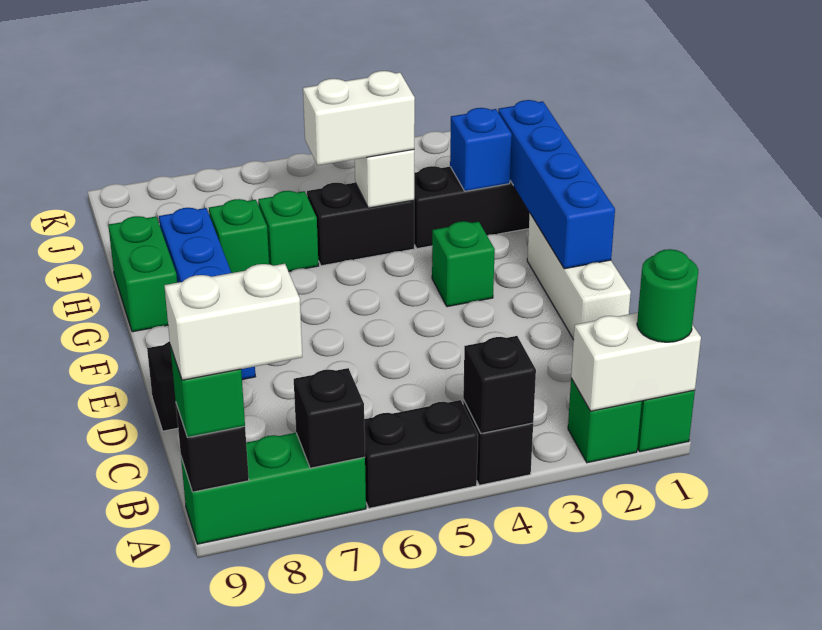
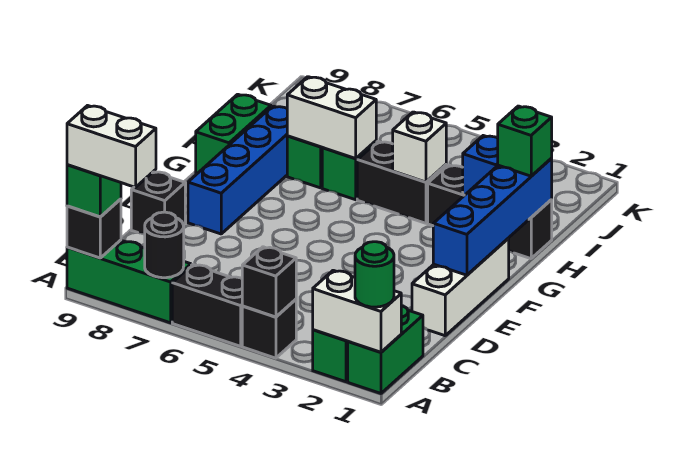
black brick A7 level 2 -> black round brick A7 level 2
green brick F3 level 1 -> green brick H1 level 3
white brick H4:H5 level 3 -> white brick H6:H7 level 2

